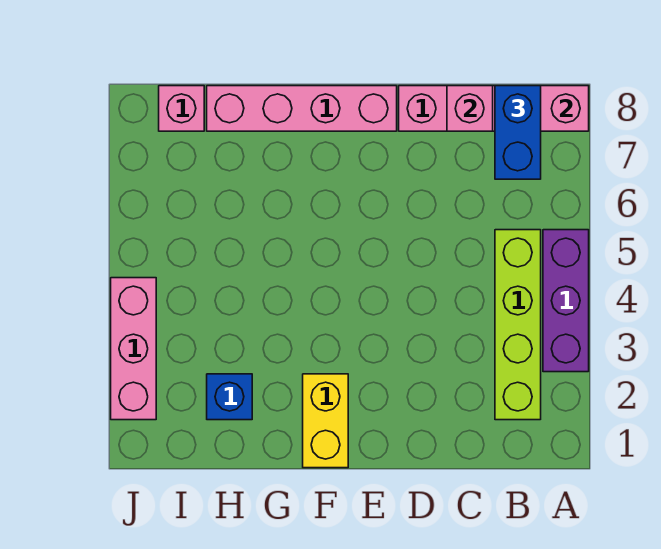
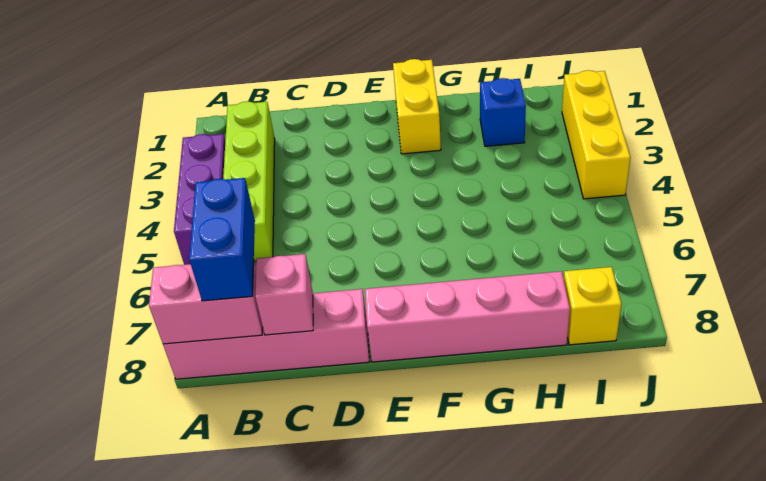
pink brick I8 level 1 -> yellow brick I8 level 1
pink brick J2:J4 level 1 -> yellow brick J2:J4 level 1

